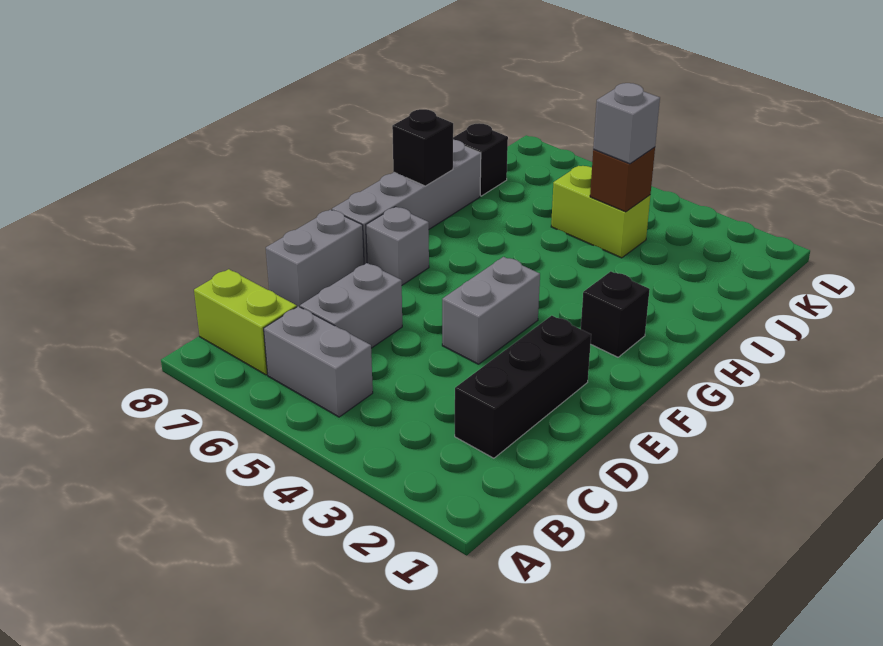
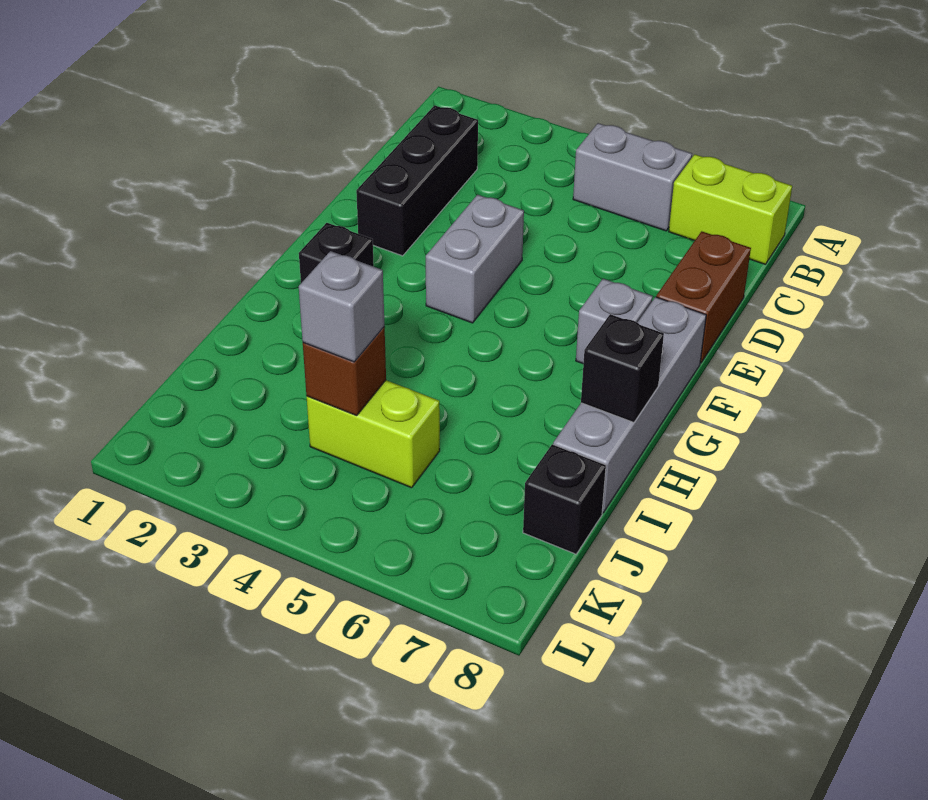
grey brick C6:D6 level 1 -> none
grey brick D8:E8 level 1 -> brown brick D8:E8 level 1

